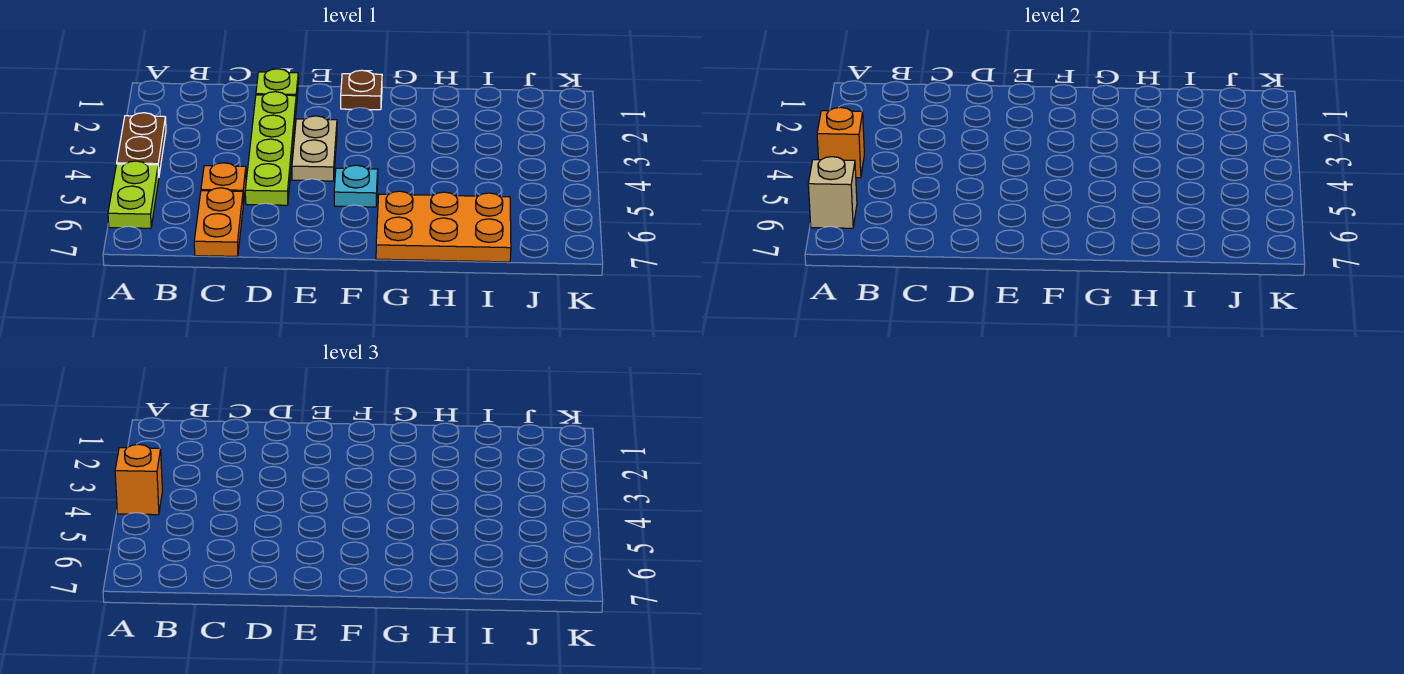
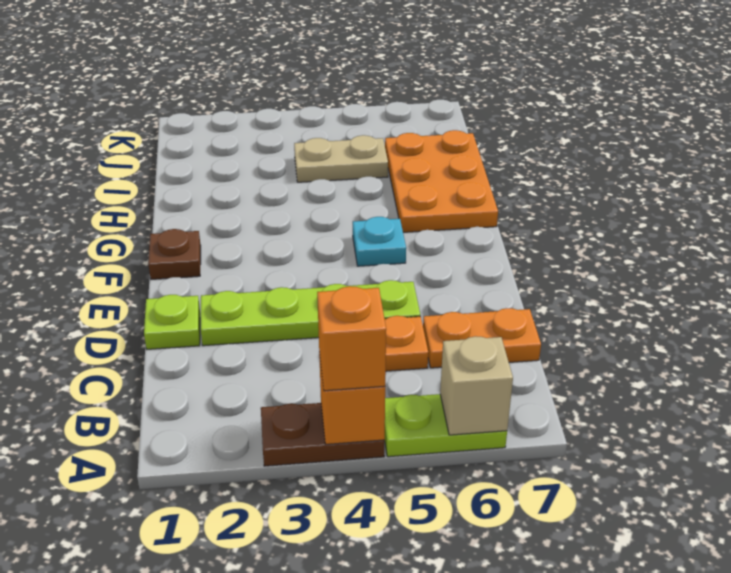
tan plate E3:E4 level 1 -> tan plate I4:I5 level 1

